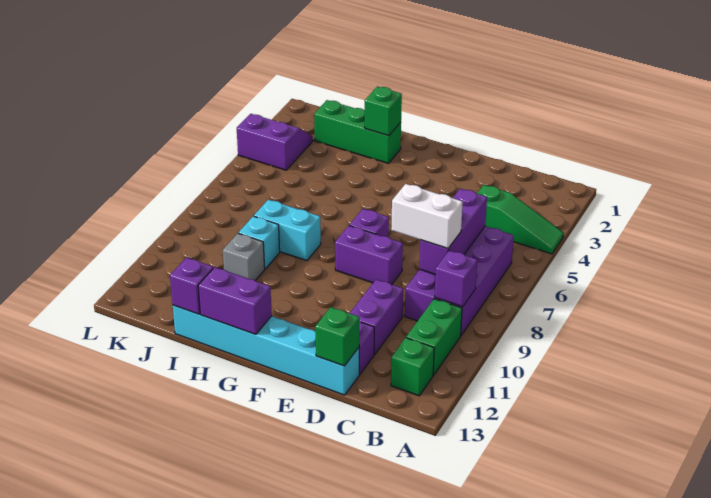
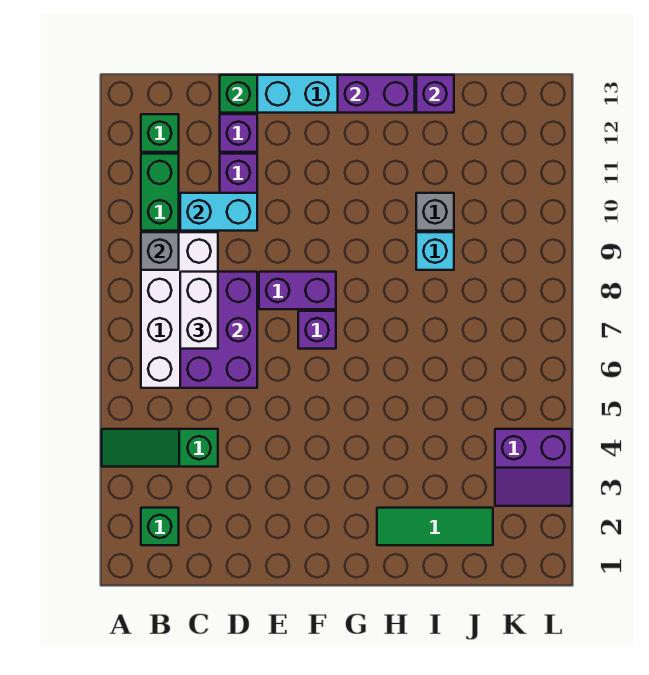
purple brick B6:C9 level 1 -> white brick B6:C9 level 1
purple brick B9 level 2 -> grey brick B9 level 2
purple brick C6:C8 level 2 -> purple brick C6:D8 level 2
white brick C8:D8 level 3 -> white brick C7:C8 level 3
green brick H2:J2 level 1 -> green tile H2:J2 level 1
green brick H2 level 2 -> green brick B2 level 1
cyan brick H8:I8 level 1 -> cyan brick C10:D10 level 2

